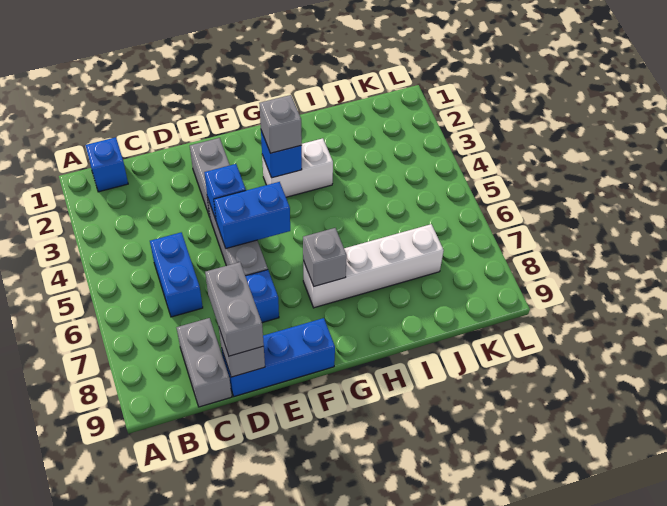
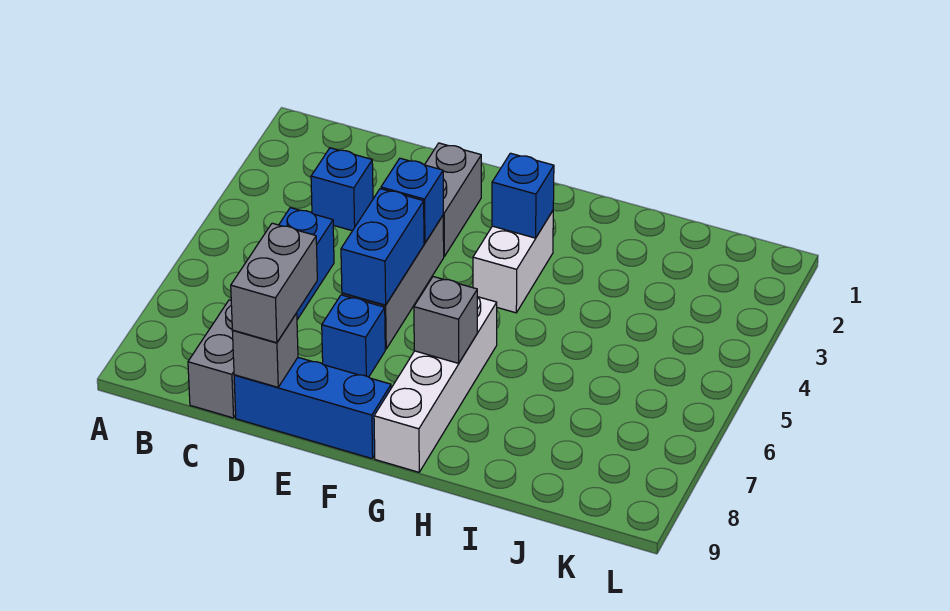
blue brick B1 level 1 -> blue brick C3 level 1
blue brick E5:F5 level 2 -> blue brick E5:E6 level 2
white brick G3:H3 level 1 -> white brick G3:G4 level 1
grey brick G3 level 3 -> none
white brick G7:J7 level 1 -> white brick G6:G9 level 1

